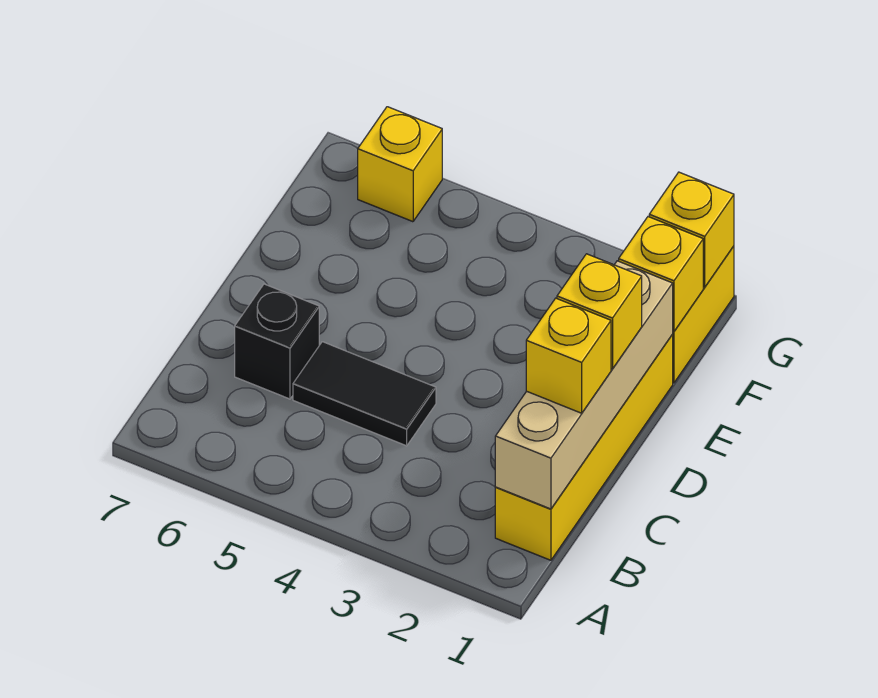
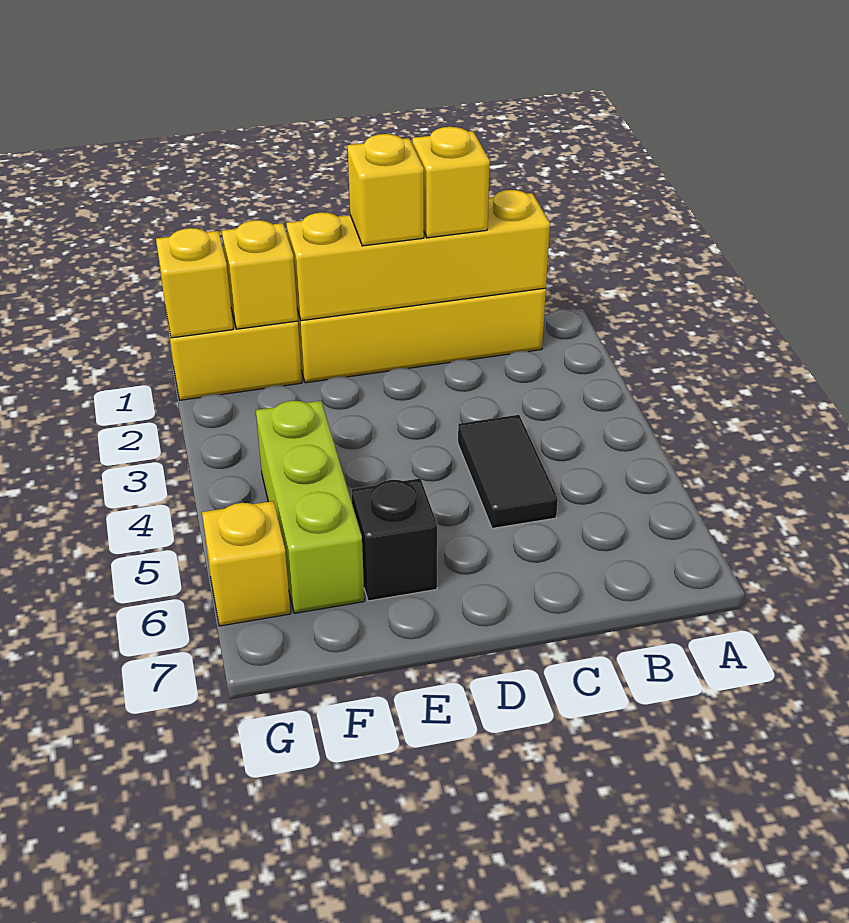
tan brick B1:E1 level 2 -> yellow brick B1:E1 level 2
black brick C6 level 1 -> black brick E6 level 1
none -> lime brick F4:F6 level 1

